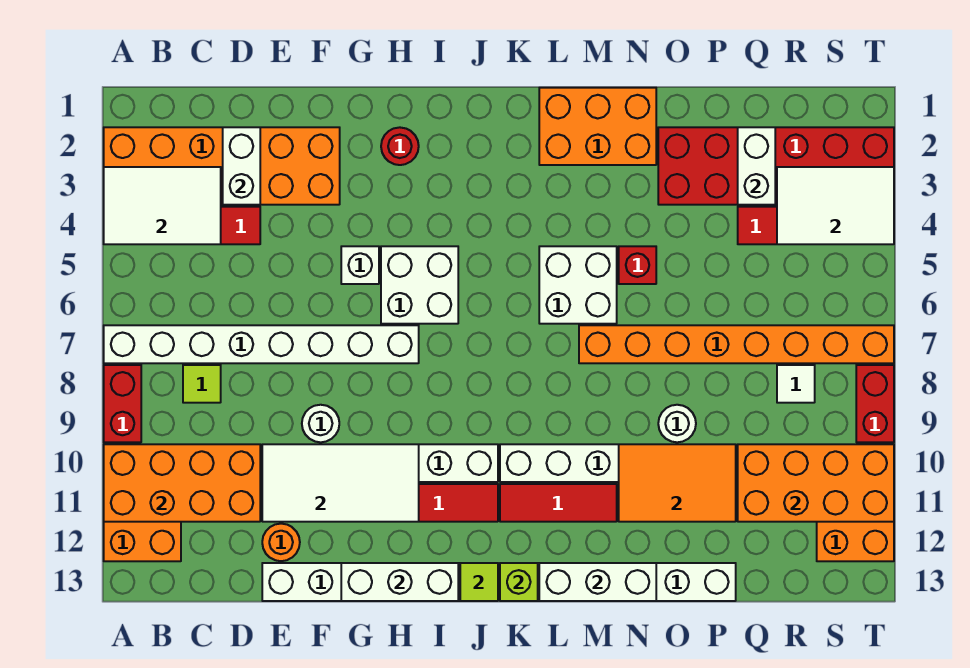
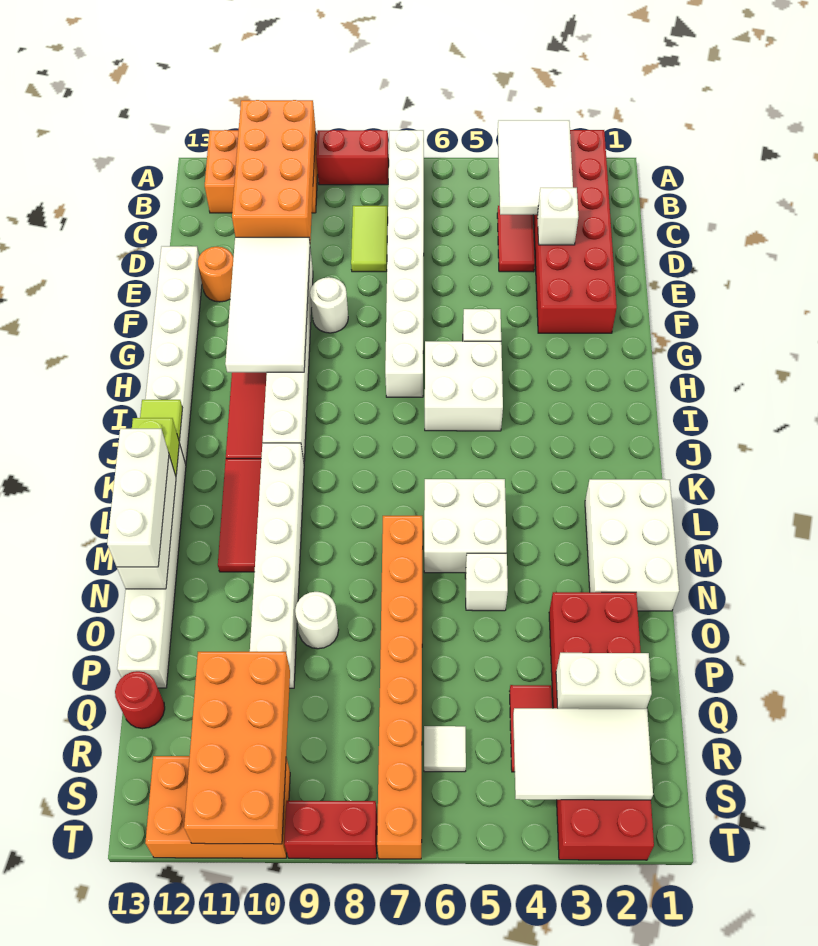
orange brick A2:F3 level 1 -> red brick A2:F3 level 1
lime tile C8 level 1 -> lime tile C8:D8 level 1
white brick D2:D3 level 2 -> white brick D3 level 2
white brick G13:I13 level 2 -> white brick L13:N13 level 3
red round brick H2 level 1 -> red round brick Q13 level 1
orange brick L1:N2 level 1 -> white brick L1:N2 level 1
red brick N5 level 1 -> white brick N5 level 1
orange tile N10:P11 level 2 -> none
white tile R3:T4 level 2 -> white tile R2:S4 level 2
white tile R8 level 1 -> white tile R6 level 1

